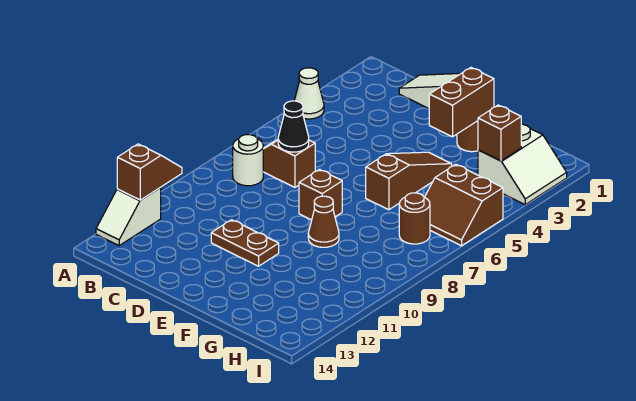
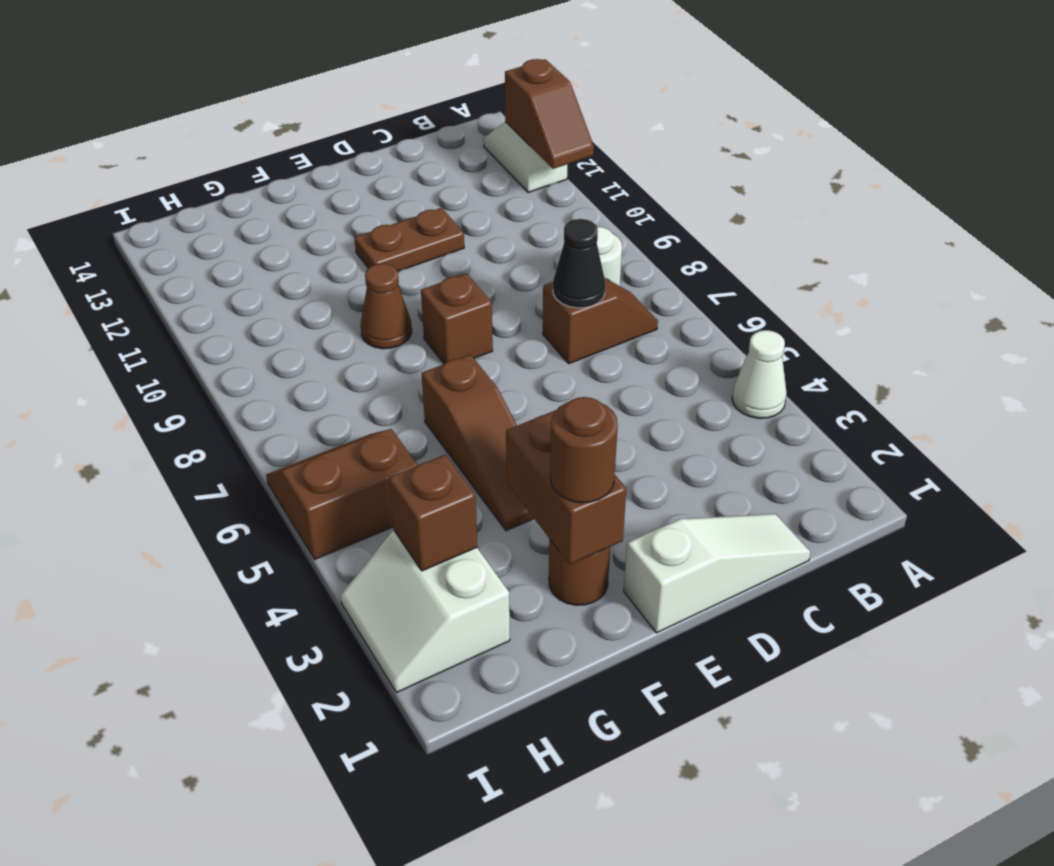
brown round brick H7 level 1 -> brown round brick F2 level 3

